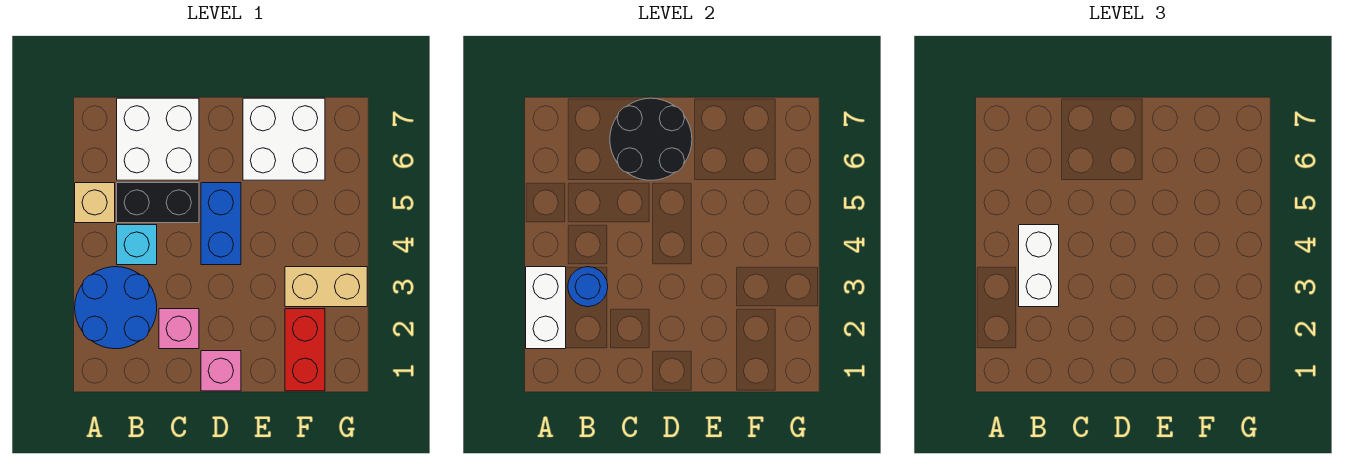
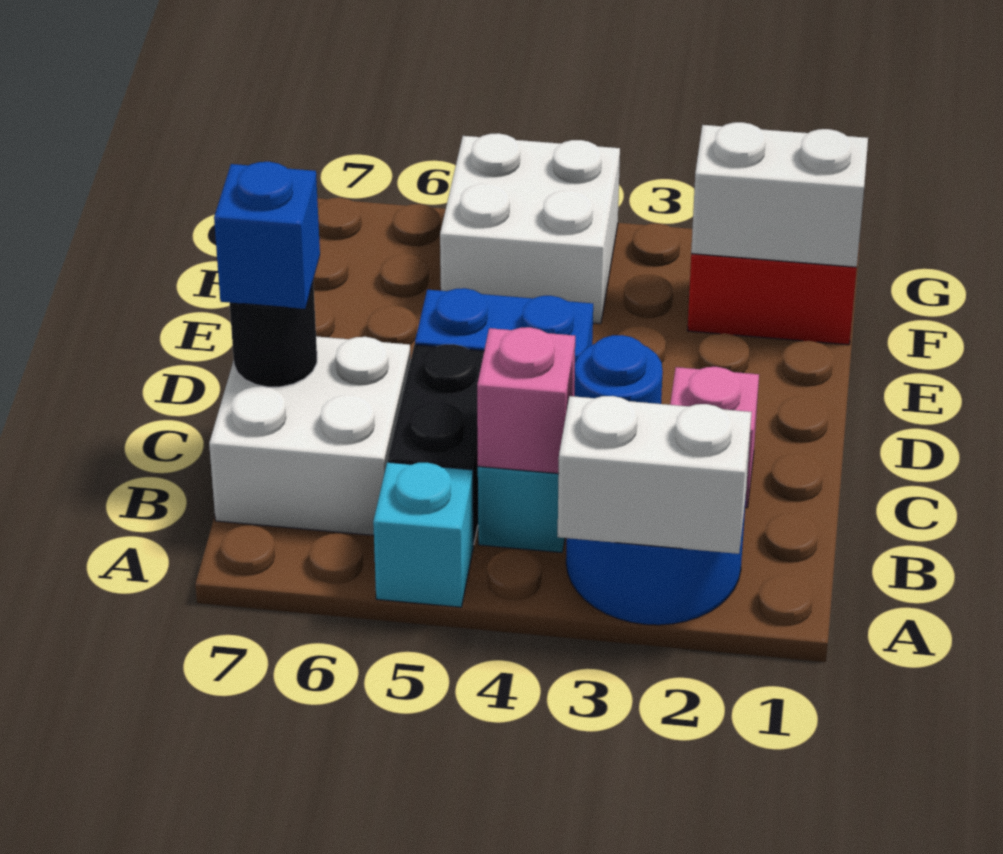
tan brick A5 level 1 -> cyan brick A5 level 1
white brick B3:B4 level 3 -> white brick F1:F2 level 2
black round brick C6:D7 level 2 -> black round brick C7 level 2
none -> blue brick C7 level 3
pink brick D1 level 1 -> pink brick B4 level 2
white brick E6:F7 level 1 -> white brick F4:G5 level 1
tan brick F3:G3 level 1 -> none

